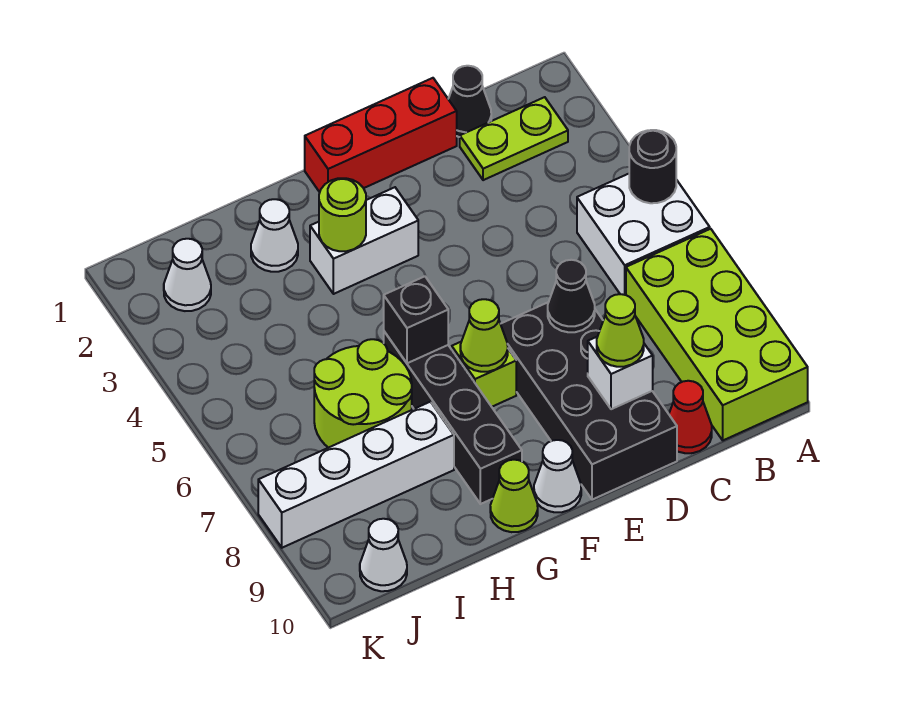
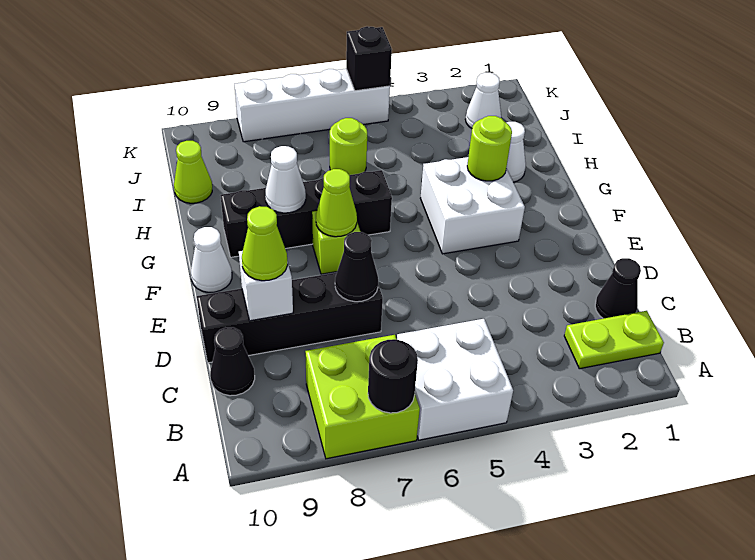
black round brick A5 level 2 -> black round brick A7 level 2
lime brick A7:B10 level 1 -> lime brick A7:B8 level 1
lime plate B2:C2 level 1 -> lime plate B1:B2 level 1
red cone C10 level 1 -> black cone C10 level 1
red brick D1:F1 level 1 -> none
black brick D7:E10 level 1 -> black brick D7:D10 level 1
white brick F3:G3 level 1 -> white brick F3:G4 level 1
black brick G6 level 2 -> black brick K5 level 2
lime cone G10 level 1 -> lime cone I10 level 1
lime round brick H6:I7 level 1 -> lime round brick I6 level 1
white brick H8:K8 level 1 -> white brick K5:K8 level 1
white cone J10 level 1 -> white cone G8 level 2

